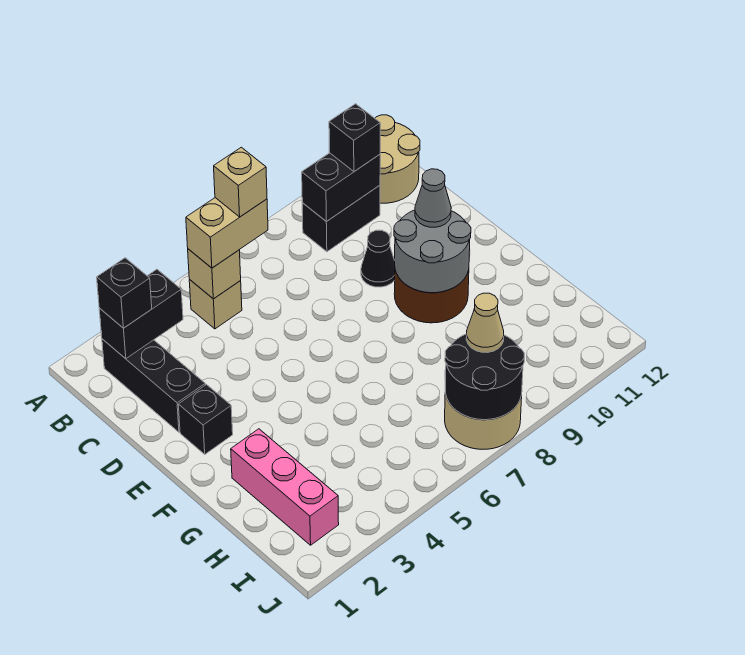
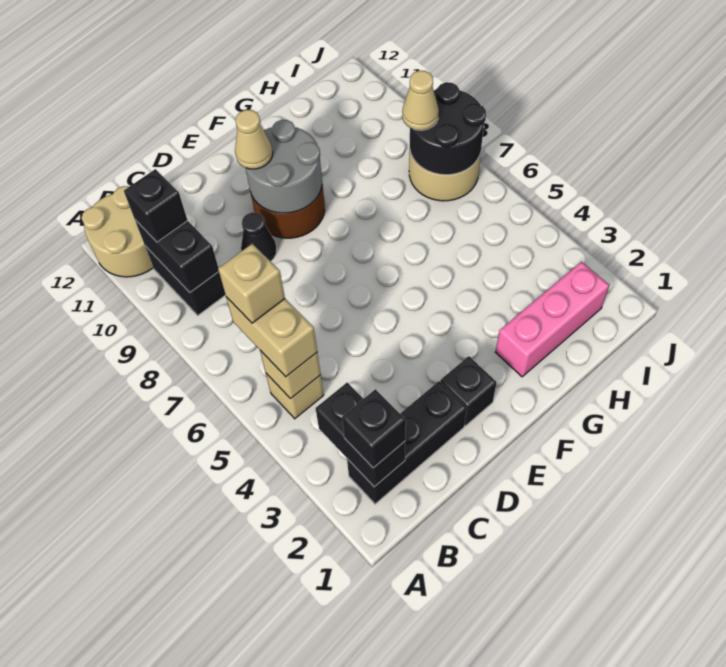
grey cone E10 level 3 -> tan cone E10 level 3

